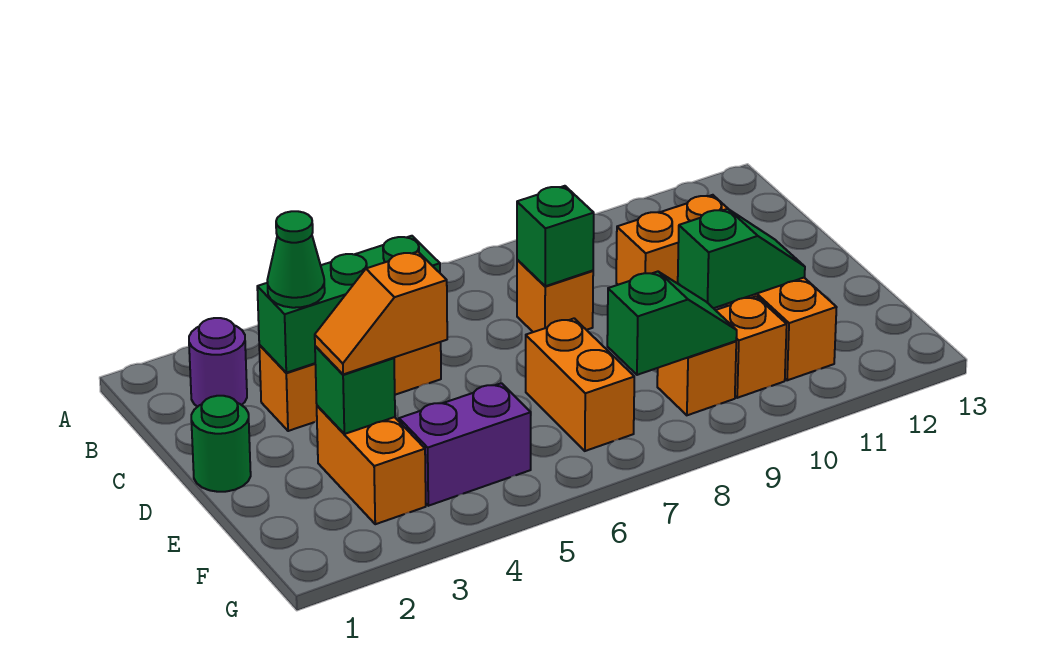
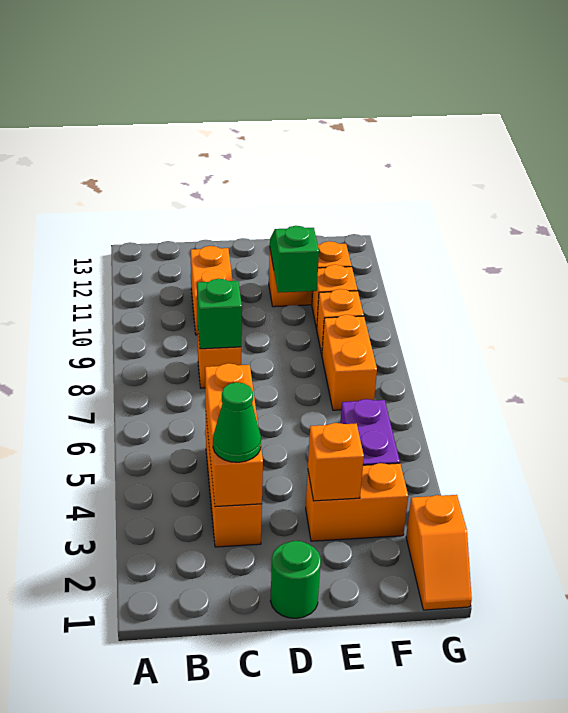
purple round brick B2 level 1 -> none
green brick C3:C5 level 2 -> orange brick C3:C5 level 2
green brick E3 level 2 -> orange brick E3 level 2
orange slope E3:E4 level 3 top 4 -> orange slope G1:G2 level 1 top 2
orange brick E7:F7 level 1 -> orange brick F7:F8 level 1
green slope F8:F9 level 2 top 8 -> none

